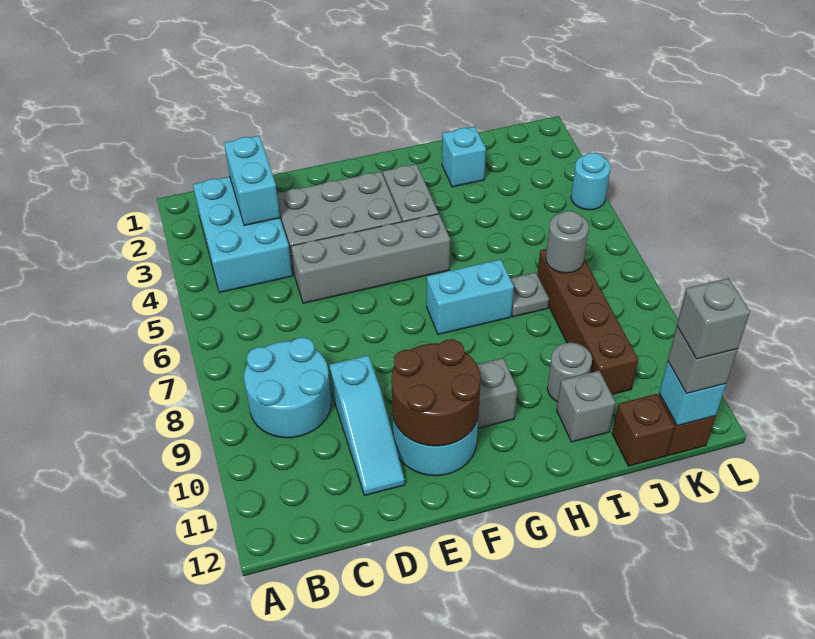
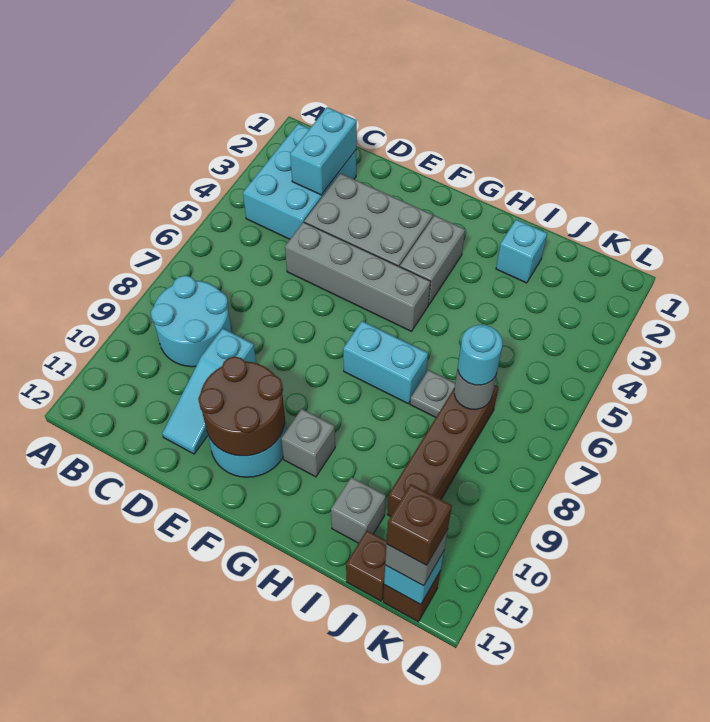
grey round brick I10 level 1 -> none
grey brick K12 level 4 -> brown brick K12 level 4
cyan round brick L4 level 1 -> cyan round brick J7 level 3

